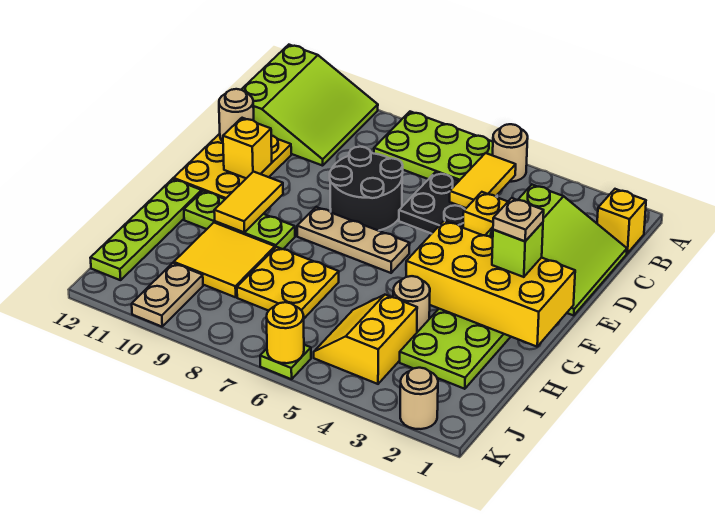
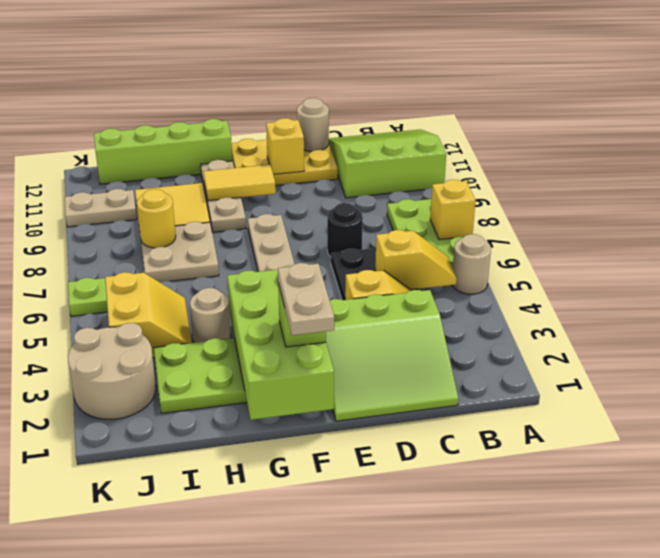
lime slope A10:C12 level 1 top 12 -> lime slope A10:C12 level 1 top 10
yellow brick B1 level 1 -> yellow brick A7 level 2
yellow tile B5:C5 level 2 -> yellow slope B5:C5 level 2 top C
black round brick D7:E8 level 1 -> black round brick D7 level 1
yellow brick F1:G4 level 2 -> lime brick F1:G4 level 2
tan plate F2 level 4 -> tan plate F1:F2 level 4
lime plate G9:G11 level 1 -> tan plate G9:G11 level 1
lime plate G12:J12 level 1 -> lime brick G12:J12 level 1
yellow plate H7:I8 level 1 -> tan plate H7:I8 level 1
yellow slope I4:J5 level 1 top 4 -> yellow slope I4:J5 level 1 top J
tan round brick K2 level 1 -> tan round brick J2:K3 level 1
yellow round brick K6 level 2 -> yellow round brick I8 level 2

